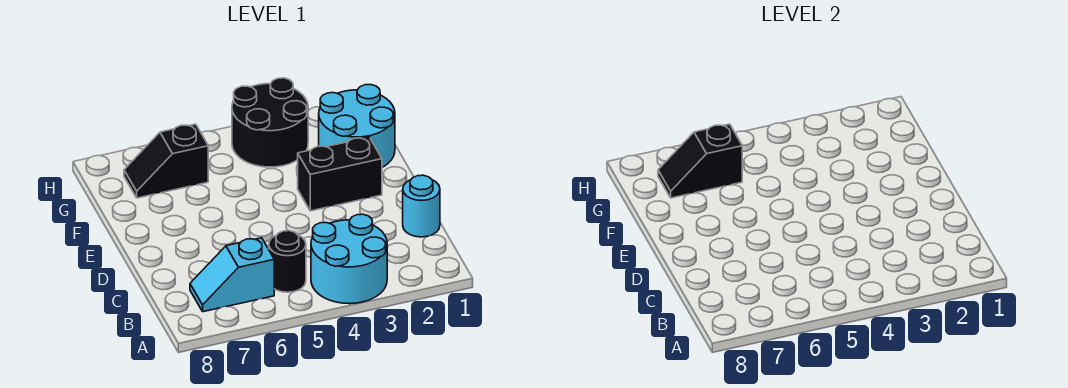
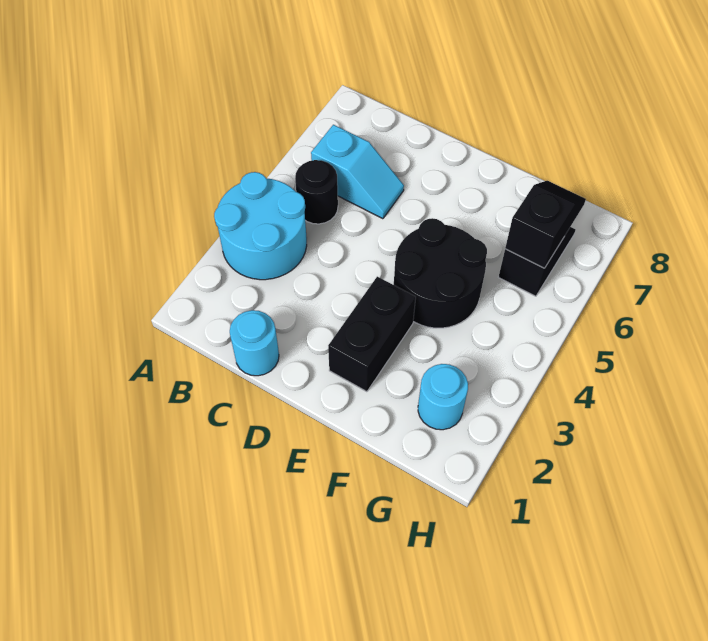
cyan slope B6:B7 level 1 top 6 -> cyan slope B6:C6 level 1 top B
cyan round brick F1:G2 level 1 -> cyan round brick G2 level 1
black round brick G3:H4 level 1 -> black round brick E4:F5 level 1

